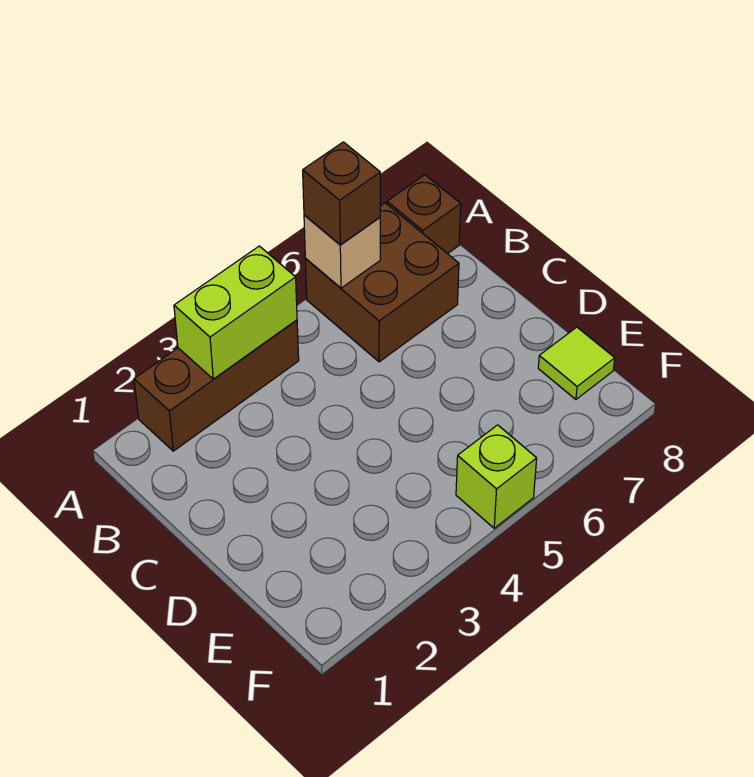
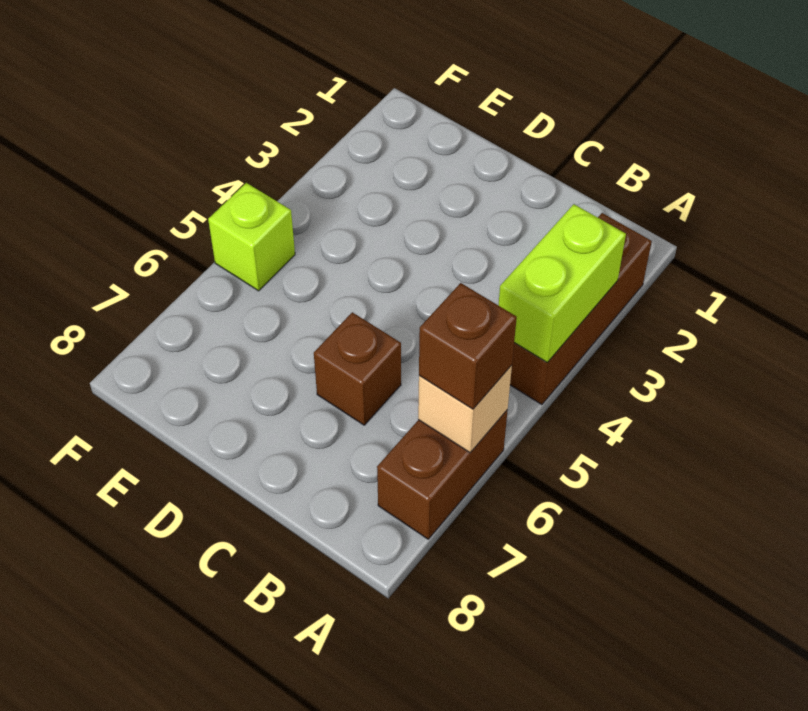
brown brick A6:B7 level 1 -> brown brick A6:A7 level 1
brown brick A8 level 1 -> brown brick C6 level 1
lime tile E8 level 1 -> none

